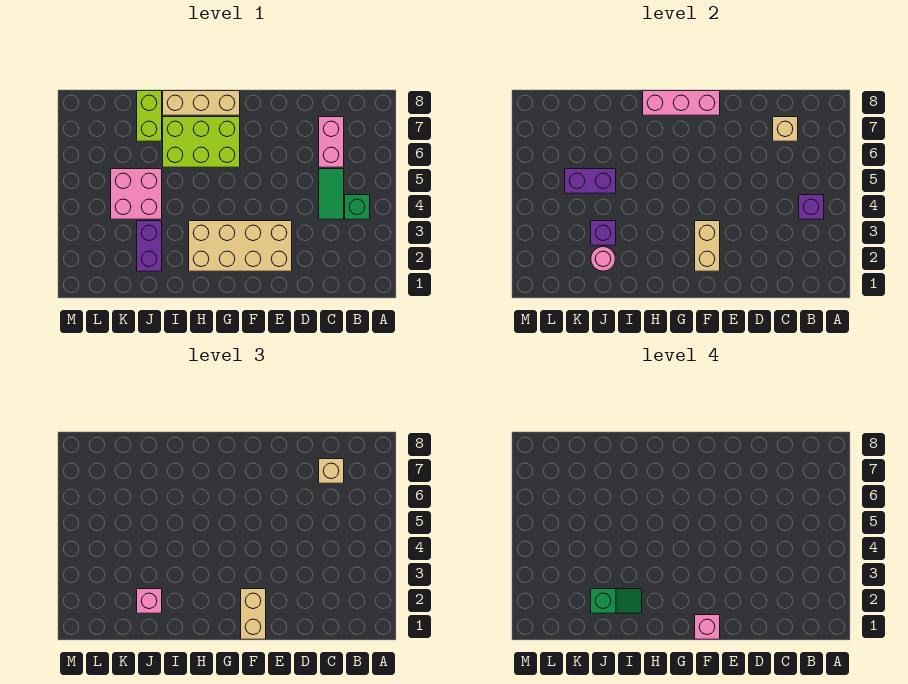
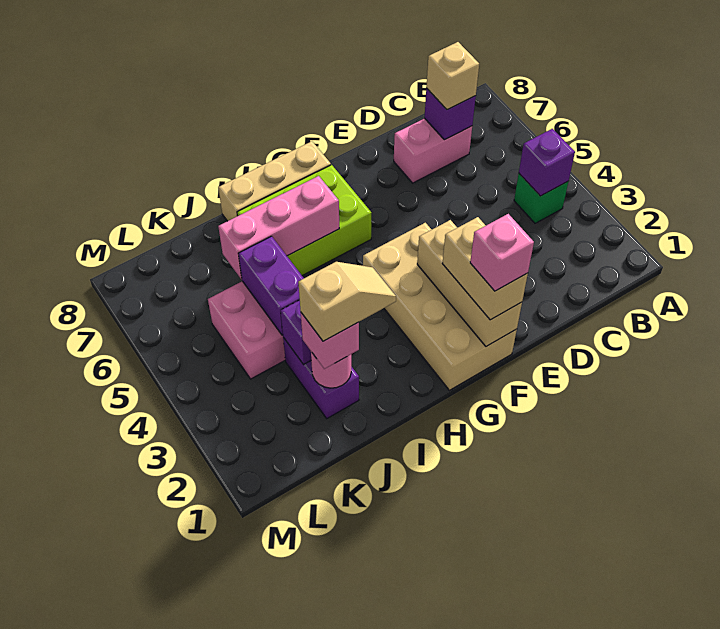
green tile C4:C5 level 1 -> none
pink brick C6:C7 level 1 -> pink brick C7:D7 level 1
tan brick C7 level 2 -> purple brick C7 level 2
tan brick E2:H3 level 1 -> tan brick F1:G4 level 1
tan brick F2:F3 level 2 -> tan brick F1:F3 level 2
pink brick F8:H8 level 2 -> pink brick H6:J6 level 2
green slope I2:J2 level 4 top J -> tan slope I2:J2 level 4 top J
purple brick J5:K5 level 2 -> purple brick J4:J5 level 2
lime brick J7:J8 level 1 -> none

